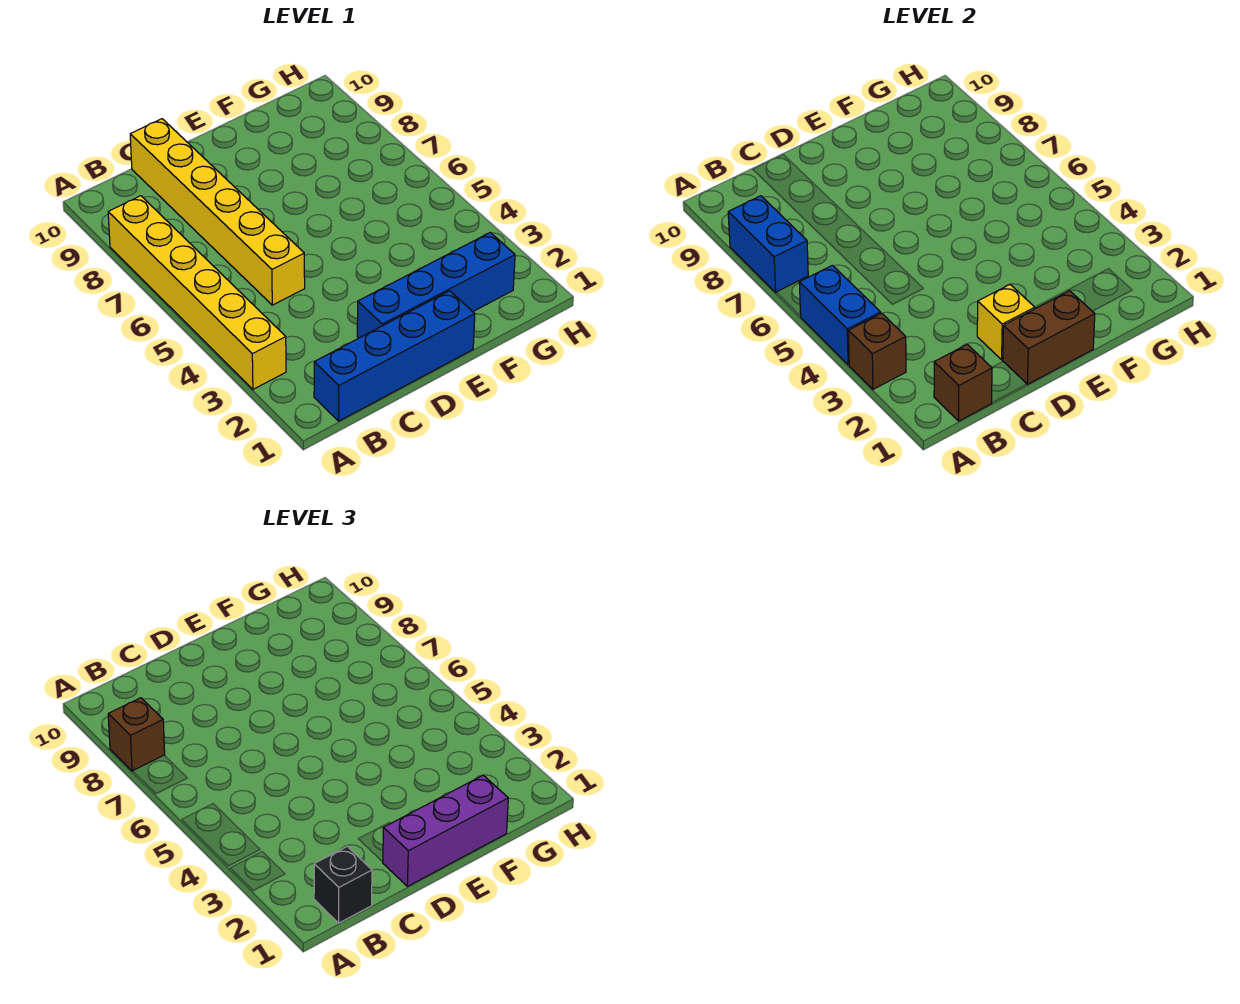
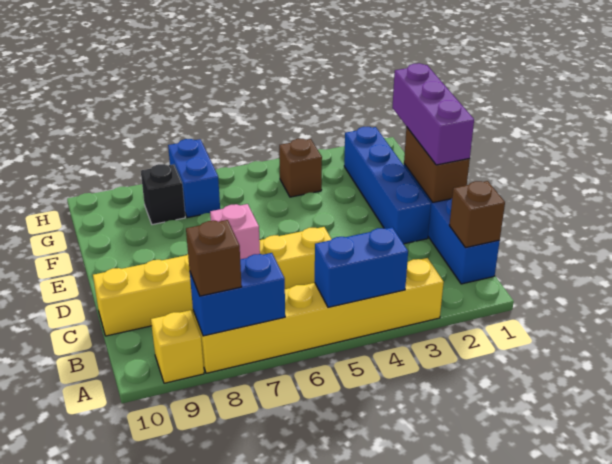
brown brick A3 level 2 -> brown brick G4 level 1
black brick B1 level 3 -> black brick G8 level 1
none -> pink brick C7 level 2
yellow brick D2 level 2 -> yellow brick A9 level 1
none -> blue brick G7:H7 level 1

